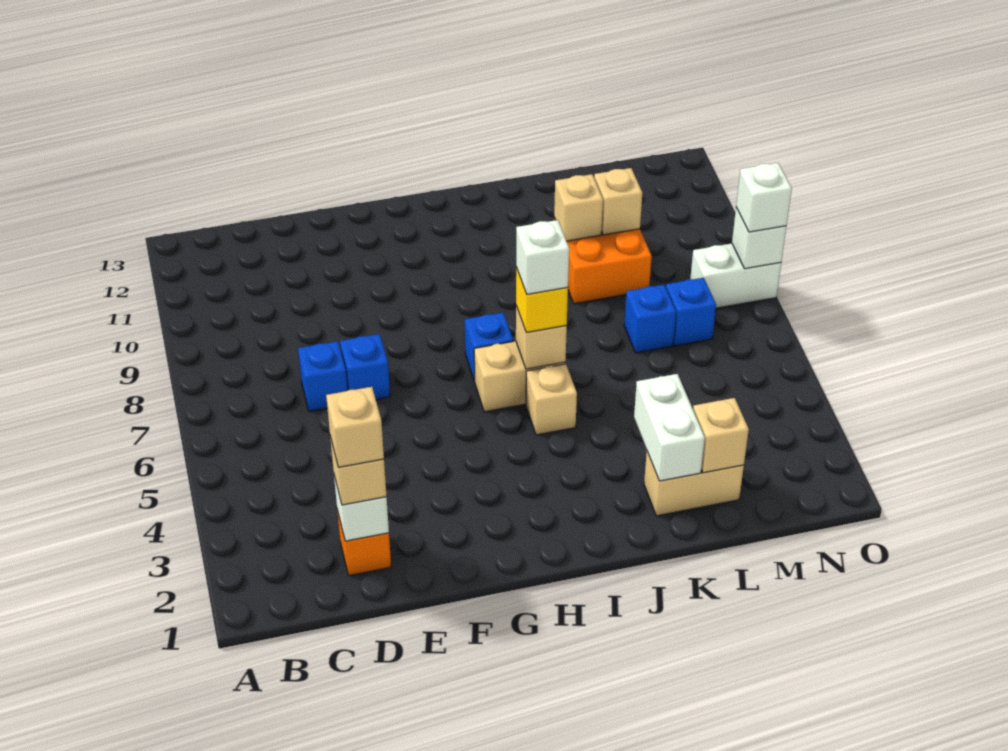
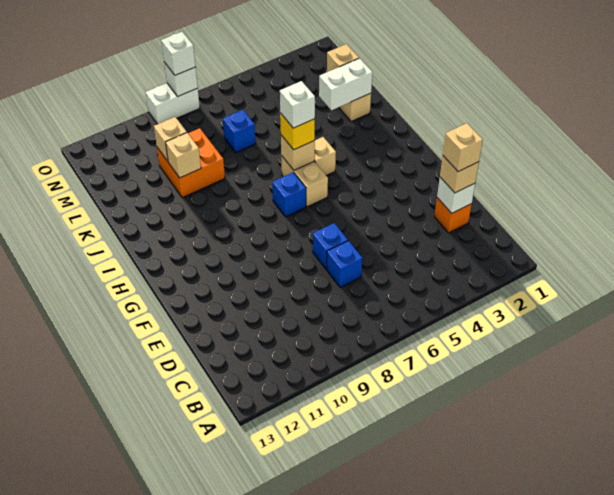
blue brick M7 level 1 -> none
white brick N8:O8 level 1 -> white brick O8:O9 level 1

